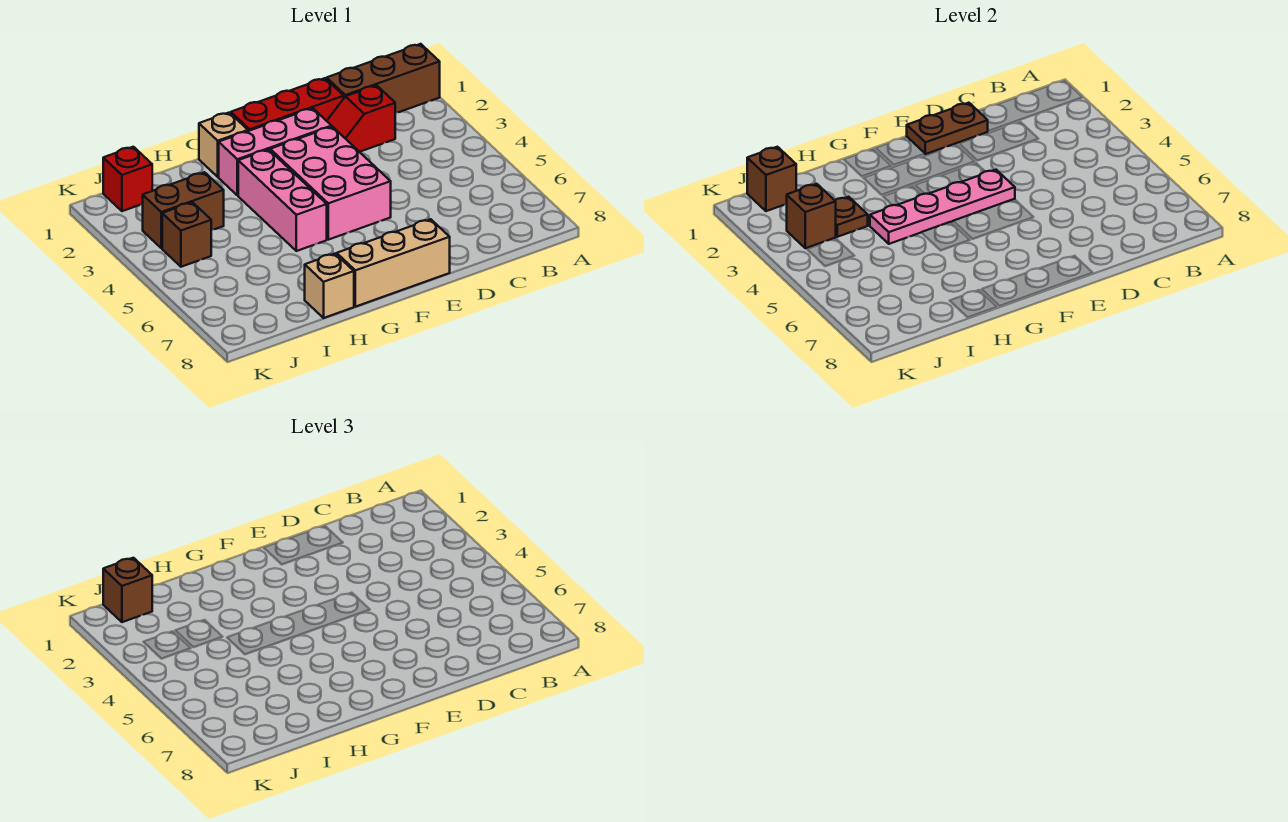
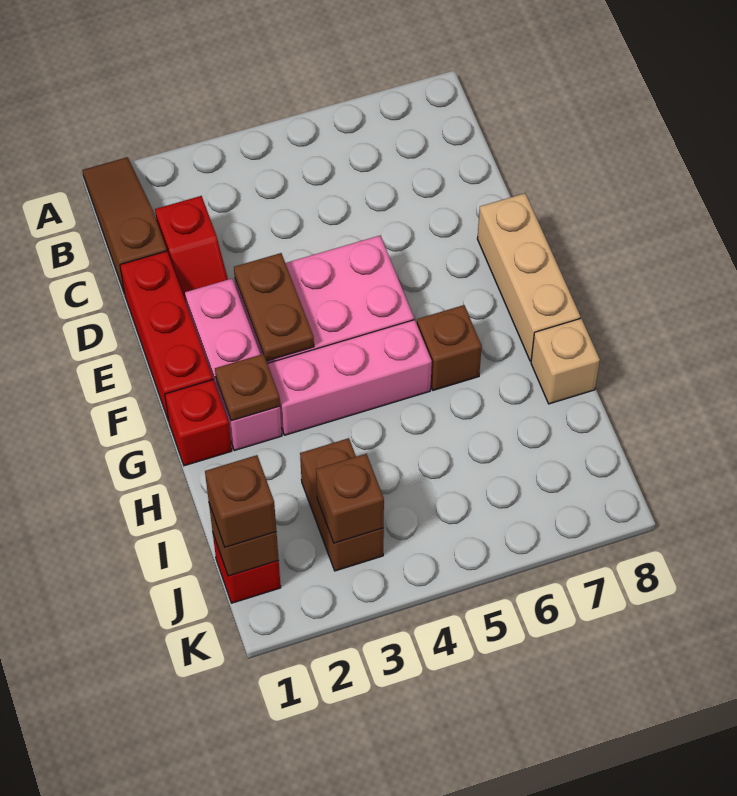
brown brick A1:C1 level 1 -> brown slope A1:C1 level 1 top C
brown plate D1:E1 level 2 -> brown plate E3:F3 level 2
pink plate E4:H4 level 2 -> none
tan brick G1 level 1 -> red brick G1 level 1
brown plate I3 level 2 -> brown plate G2 level 2
brown brick J4 level 1 -> brown brick G6 level 1

